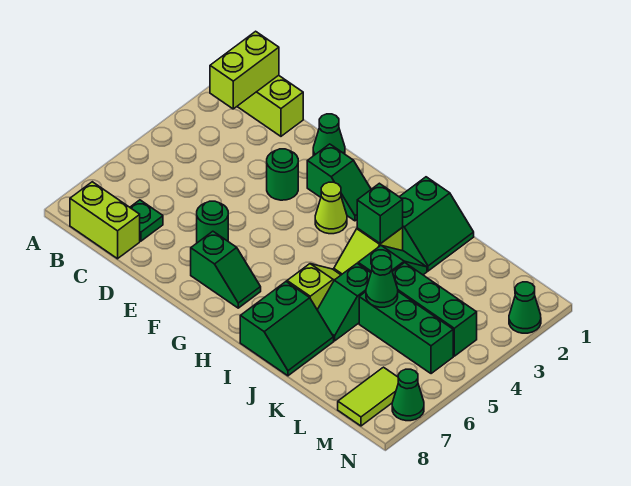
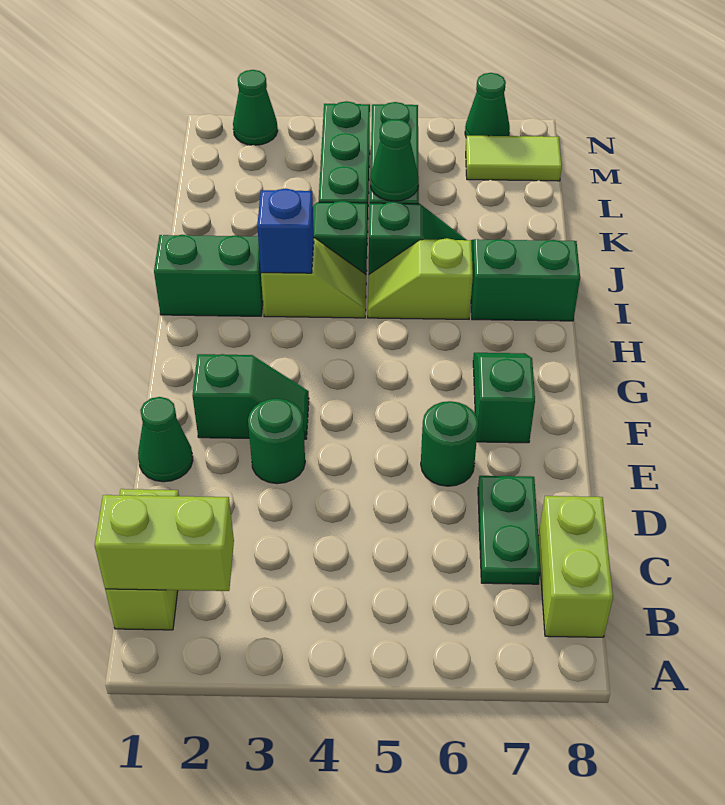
green plate C7 level 1 -> green plate C7:D7 level 1
green slope F2:G2 level 1 top F -> green slope F2:F3 level 1 top 2
lime cone G3 level 1 -> none
green brick I3 level 2 -> blue brick I3 level 2

